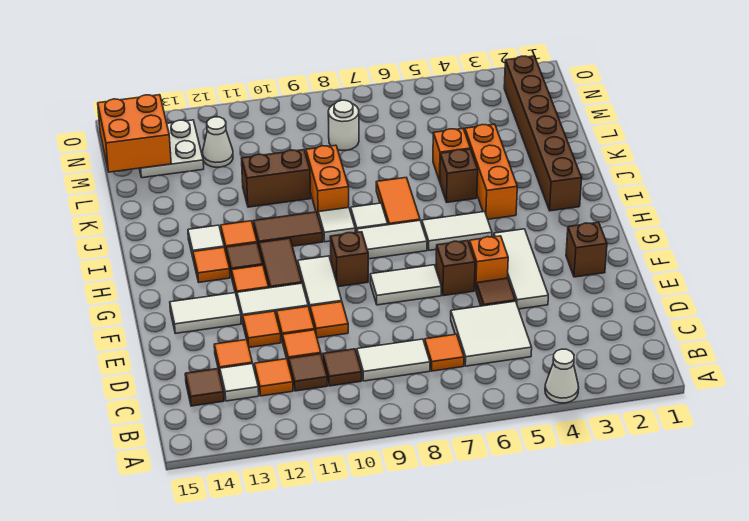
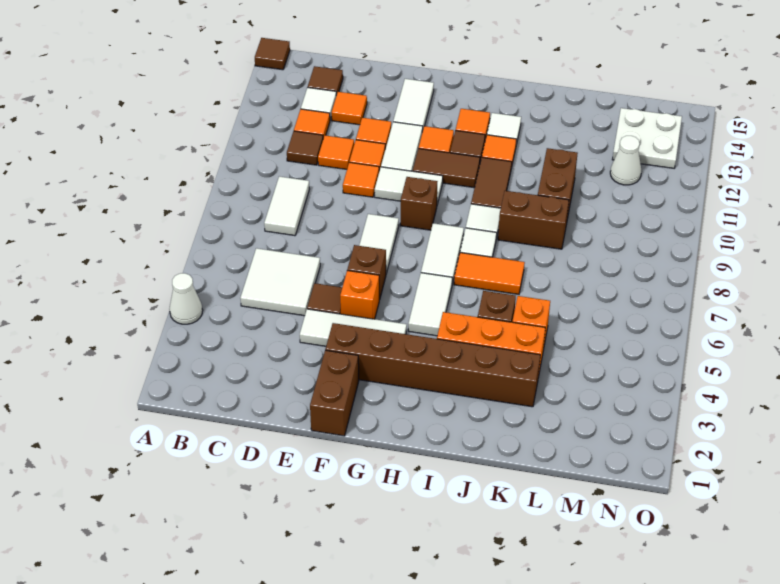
orange tile C7 level 1 -> none
brown tile C10 level 1 -> brown tile A15 level 1
brown brick F2 level 1 -> brown brick F1:F2 level 1
brown brick I2:N2 level 1 -> brown brick F3:K3 level 1
orange brick J9:K9 level 1 -> brown brick J9:K9 level 1
white round brick M8 level 1 -> none
orange brick M14:N15 level 2 -> none

